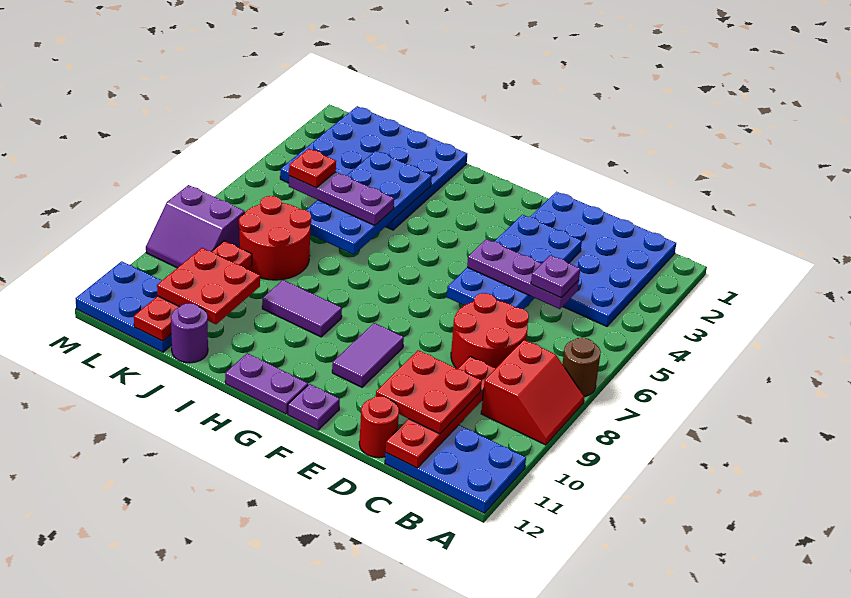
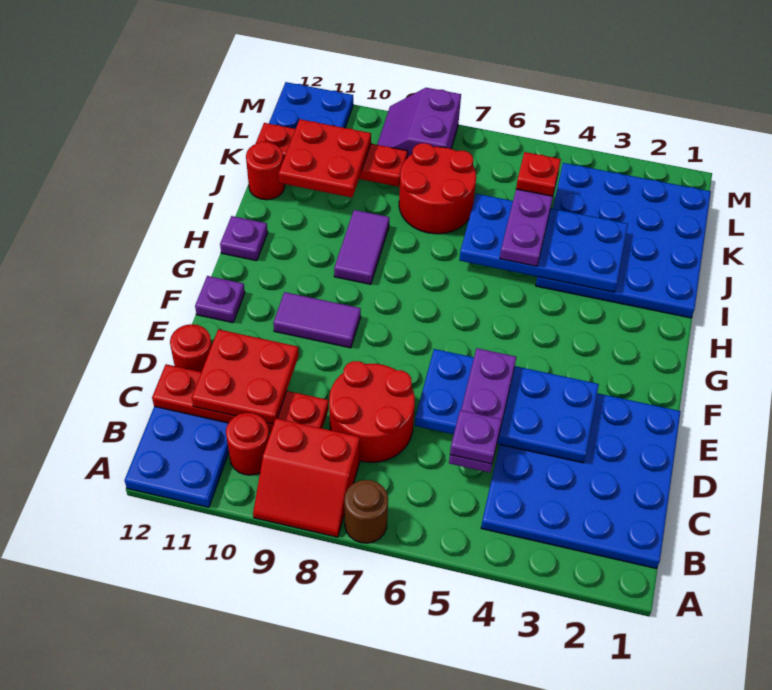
none -> red round brick B10 level 1
purple plate G12:H12 level 1 -> purple plate H12 level 1
purple round brick J12 level 1 -> red round brick J12 level 1

